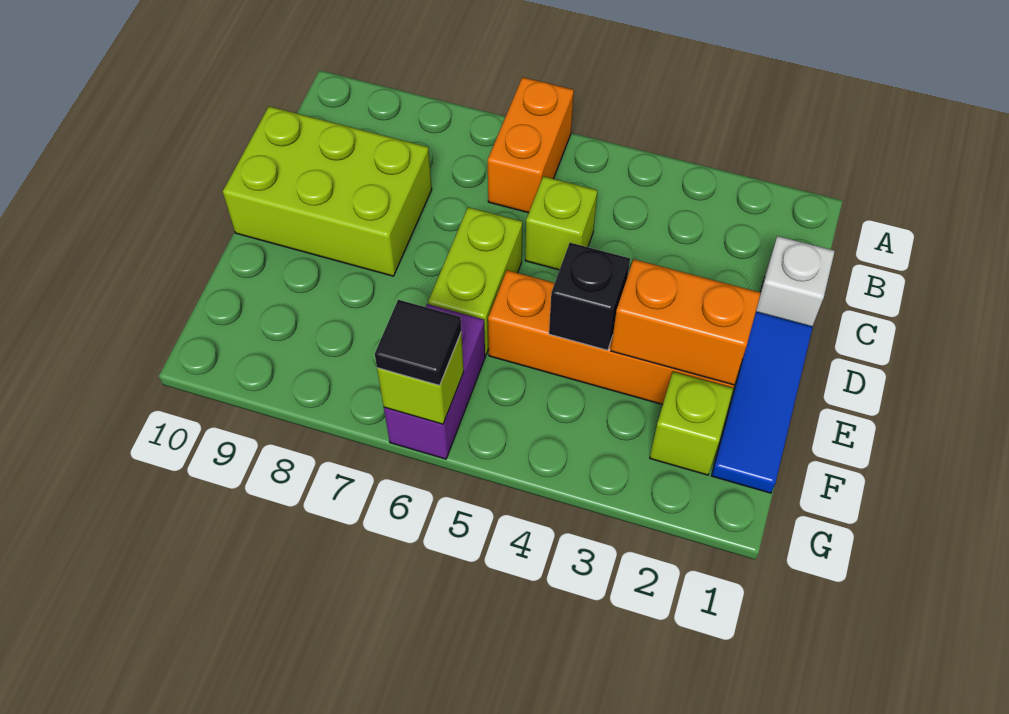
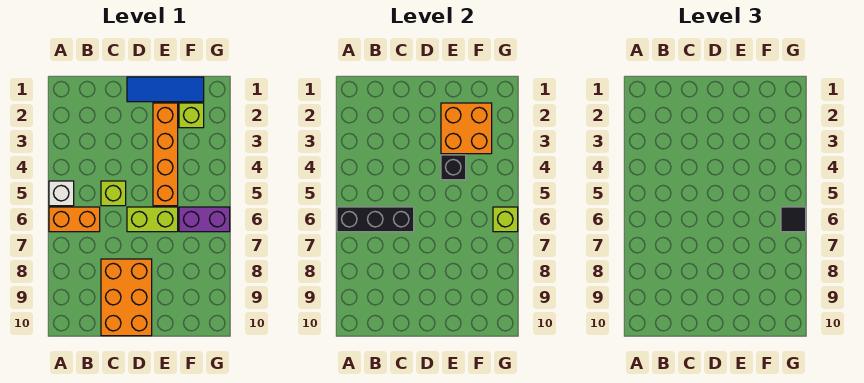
none -> black brick A6:C6 level 2
white brick C1 level 1 -> white brick A5 level 1
lime brick C8:D10 level 1 -> orange brick C8:D10 level 1
orange brick E2:E3 level 2 -> orange brick E2:F3 level 2

